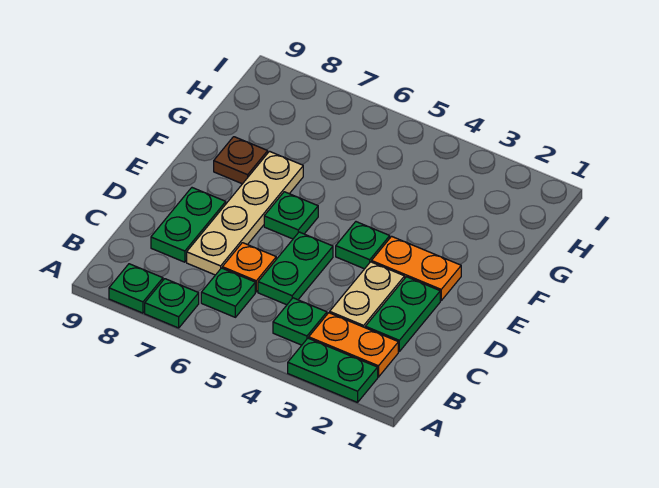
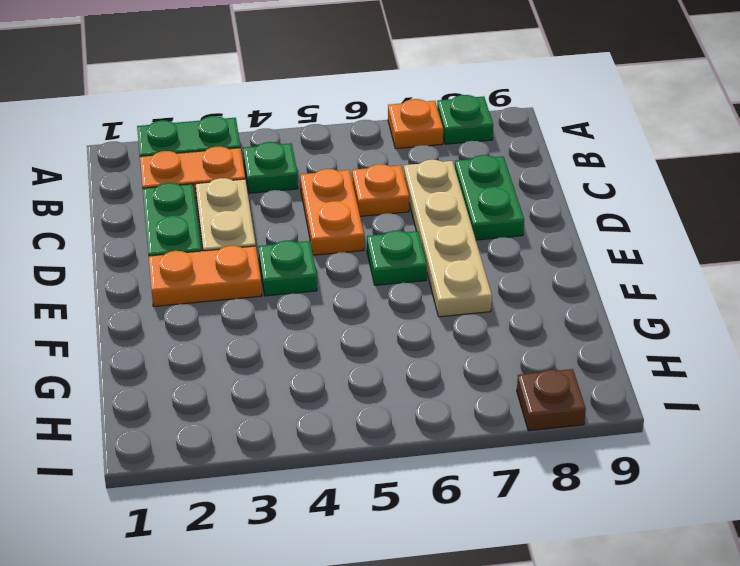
green plate A7 level 1 -> orange plate A7 level 1
green plate B6 level 1 -> none
green plate C5:D5 level 1 -> orange plate C5:D5 level 1
brown plate F8 level 1 -> brown plate I8 level 1

